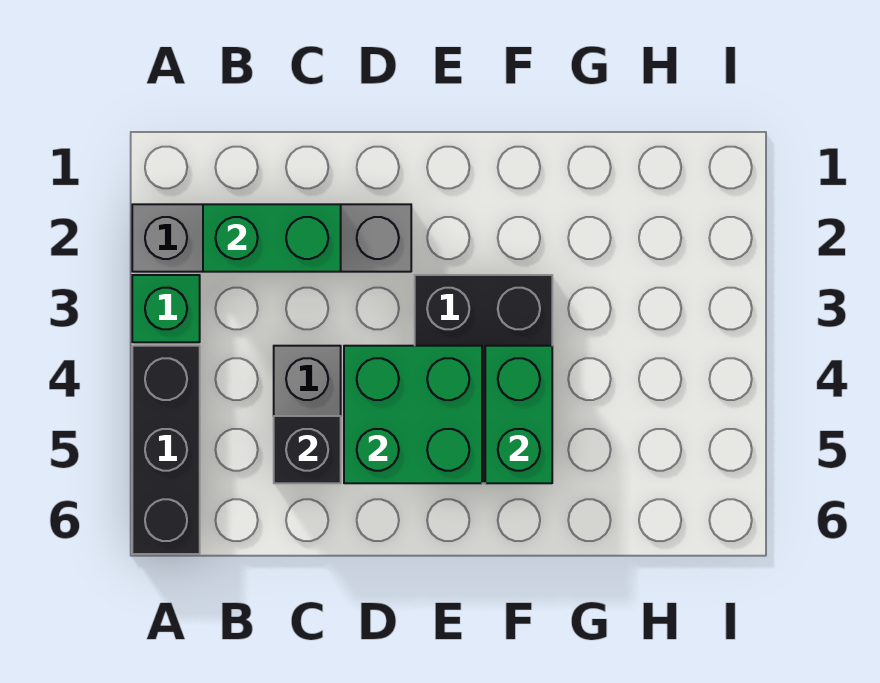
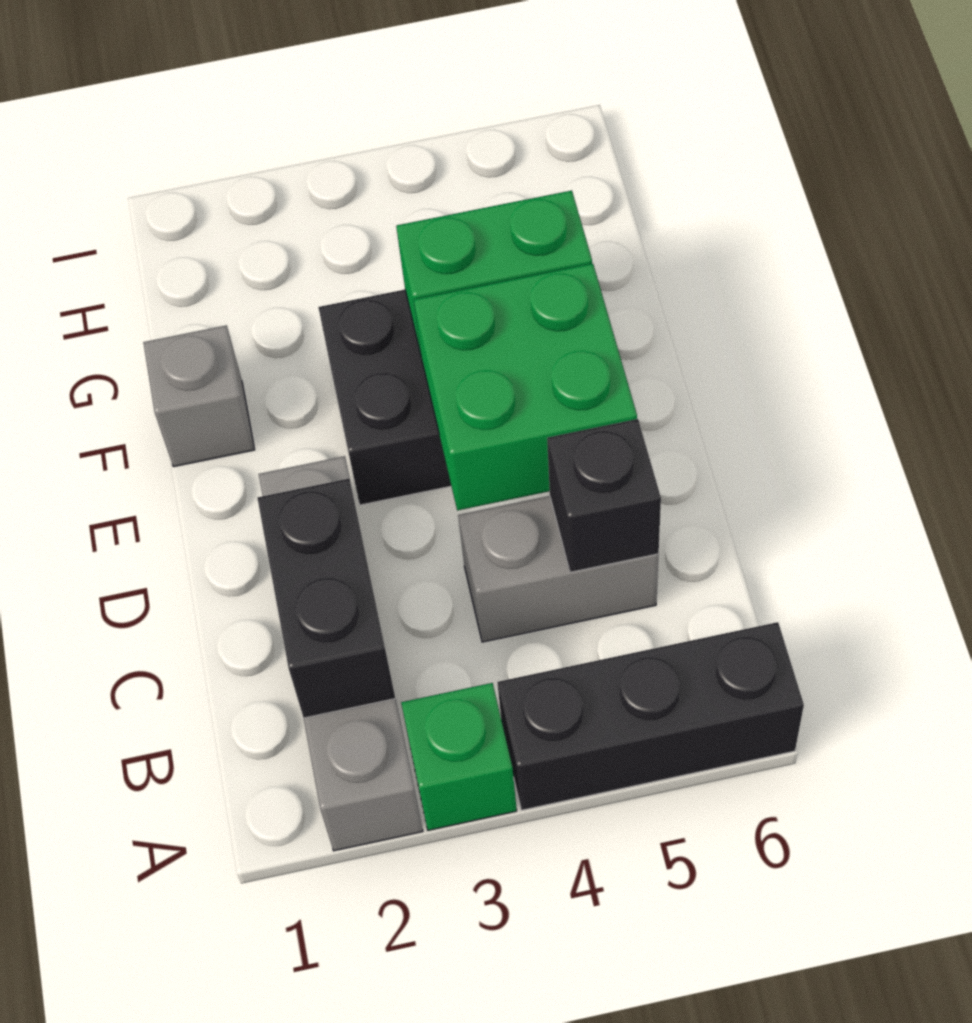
green brick B2:C2 level 2 -> black brick B2:C2 level 2
none -> grey brick F1 level 1

